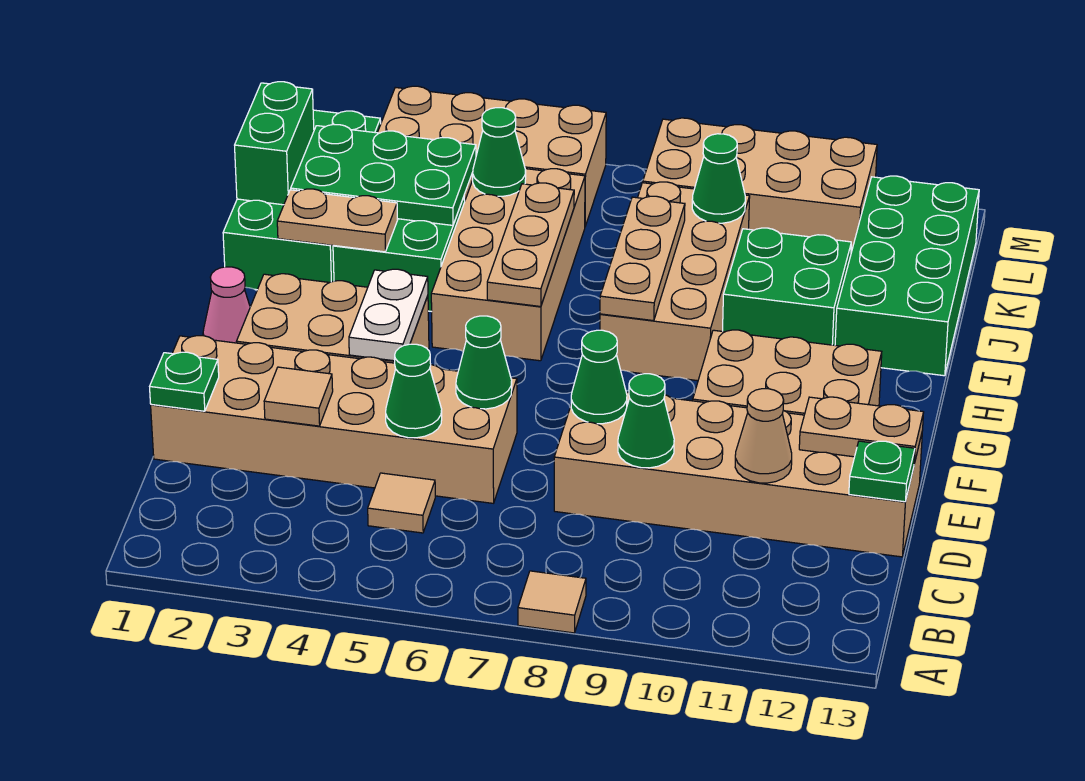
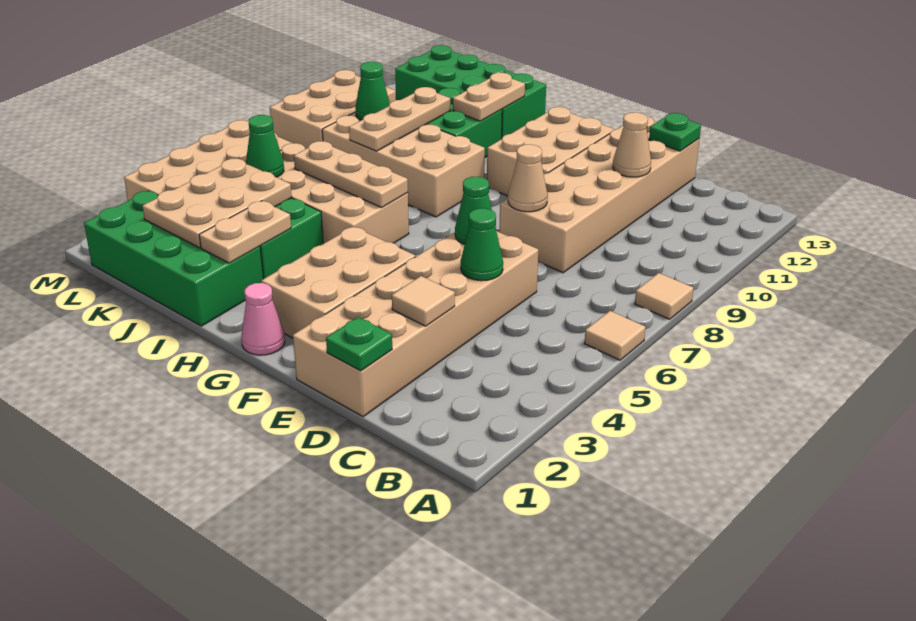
tan tile C5 level 1 -> tan tile A6 level 1
green cone D9 level 2 -> none
green cone E8 level 2 -> tan cone E8 level 2
tan plate E12:E13 level 2 -> tan plate I11:I12 level 2
white plate F4:G4 level 2 -> none
tan plate H8:J8 level 2 -> tan plate J8:J10 level 2
green brick J1:K1 level 2 -> none
green plate J2:K4 level 2 -> tan plate J2:K4 level 2
tan brick L8:M11 level 1 -> tan brick L8:M10 level 1

